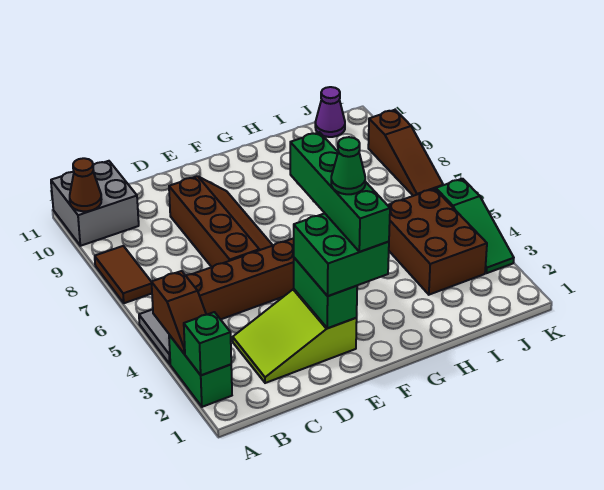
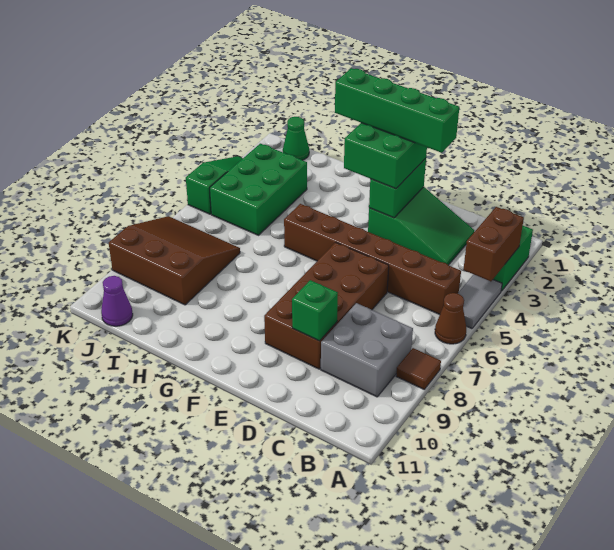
green brick A2 level 2 -> green brick D9 level 2
brown slope A3:A4 level 2 top 4 -> brown brick A3:A4 level 2
brown tile A7:A8 level 1 -> brown tile A8 level 1
grey brick A10:B11 level 1 -> grey brick B8:C9 level 1
brown cone A10 level 2 -> brown cone A6 level 1
lime slope C2:E3 level 1 top E -> green slope C2:E3 level 1 top E
brown slope D6:E9 level 1 top D -> brown brick D6:E9 level 1
green brick F2:F5 level 4 -> green brick D2:G2 level 4
green cone F3 level 5 -> green cone J1 level 1
brown brick I3:J5 level 1 -> green brick I3:J5 level 1
brown slope K7:K9 level 1 top 9 -> brown slope I7:K9 level 1 top 9

